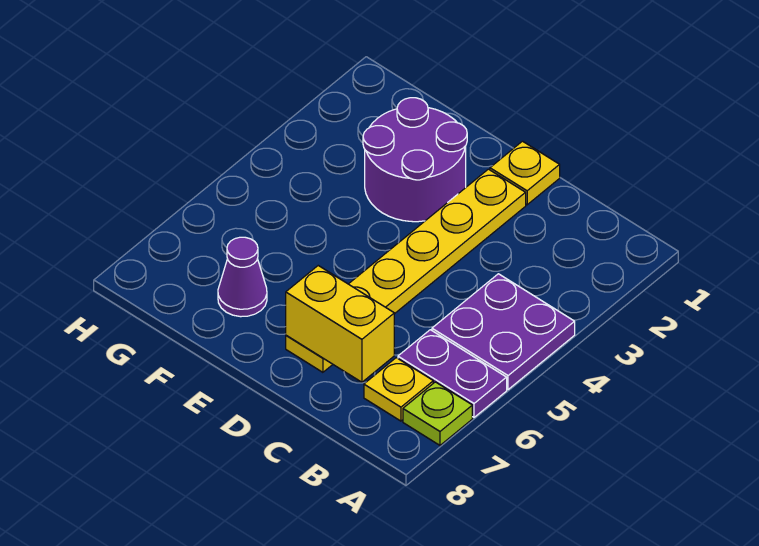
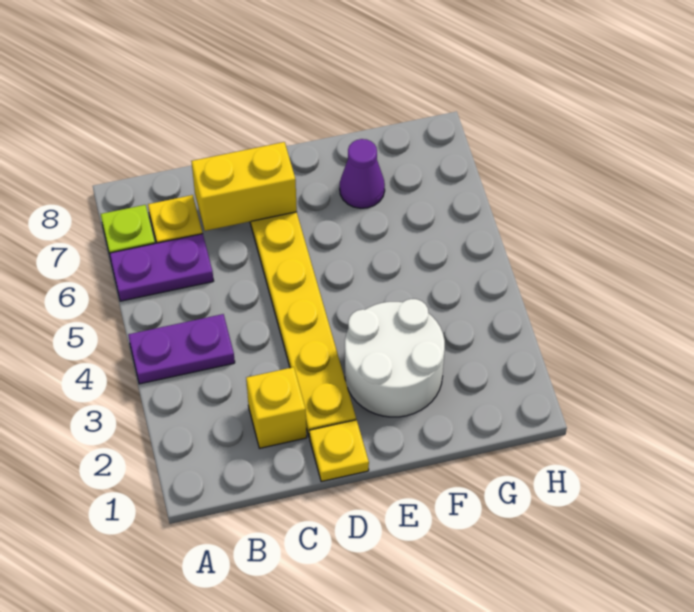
purple plate A4:B5 level 1 -> purple plate A4:B4 level 1
none -> yellow brick C2 level 1
purple round brick E2:F3 level 1 -> white round brick E2:F3 level 1

